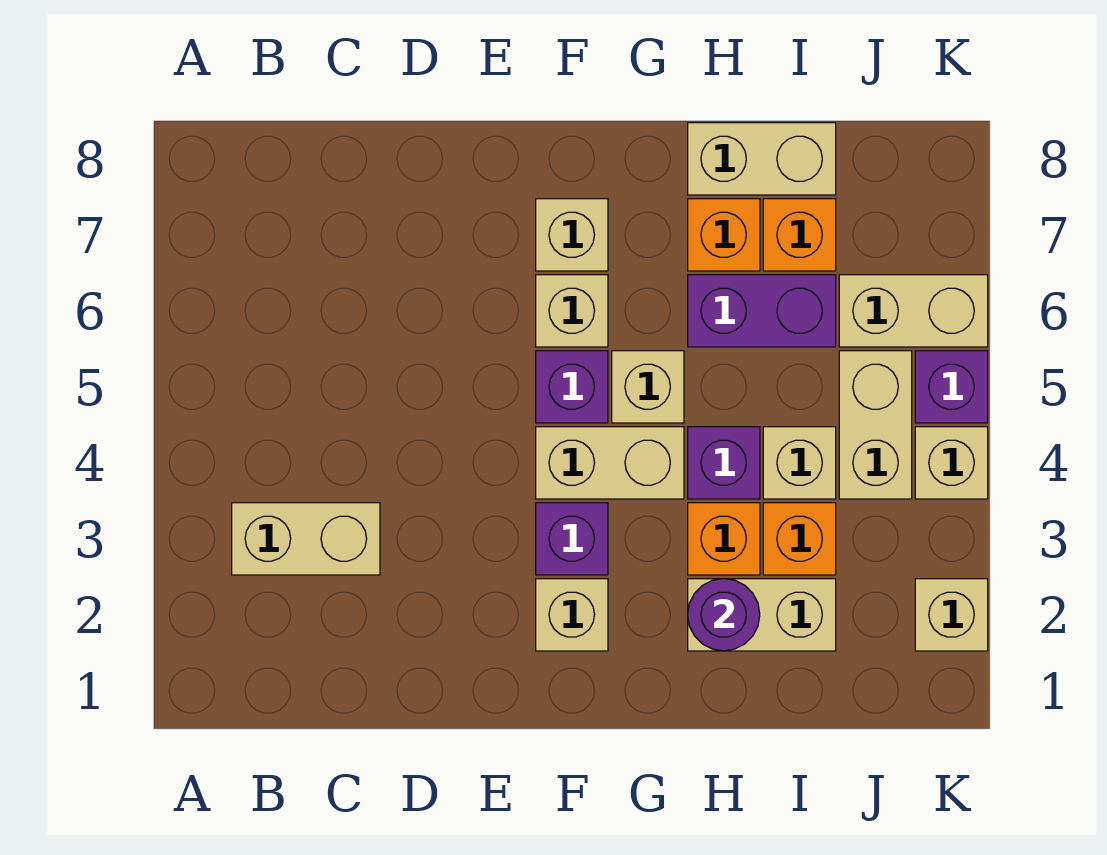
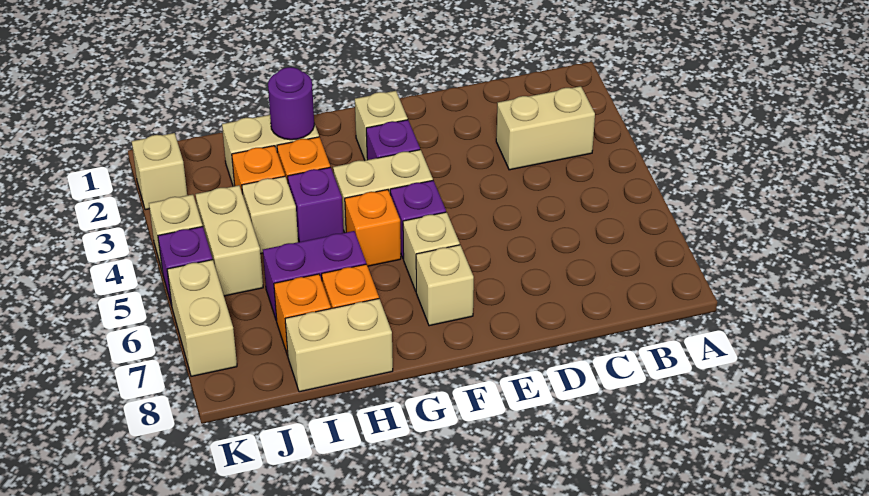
tan brick G5 level 1 -> orange brick G5 level 1
tan brick J6:K6 level 1 -> tan brick K6:K7 level 1

